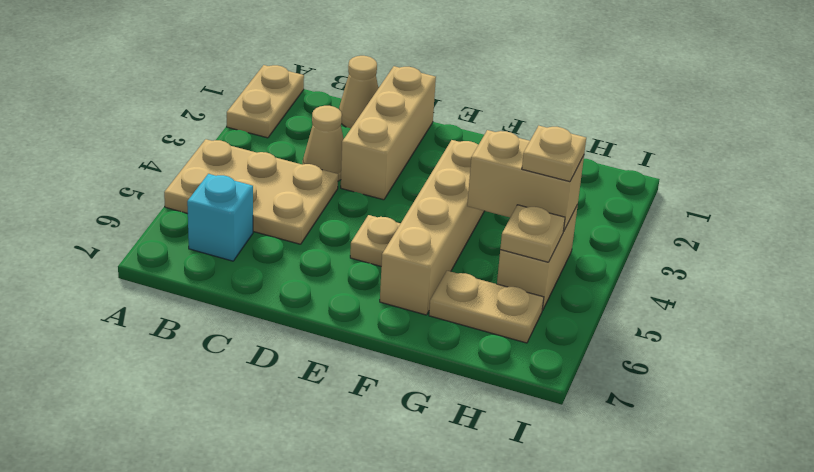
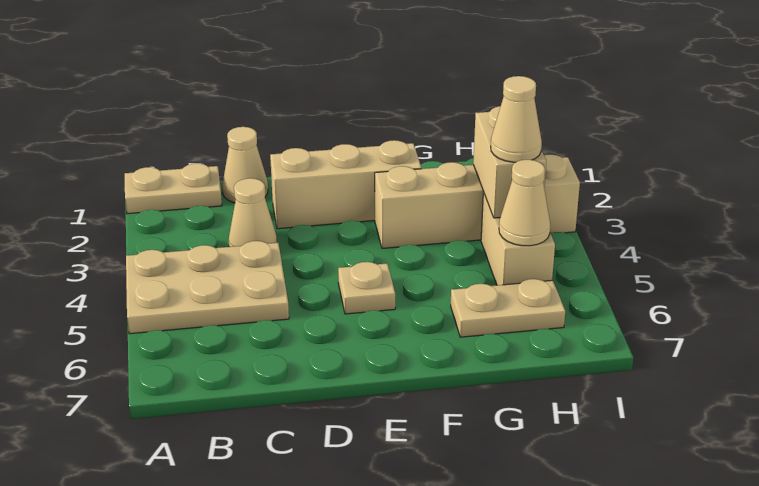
tan plate A1:A2 level 1 -> tan plate A1:B1 level 1
cyan brick B6 level 1 -> none
tan brick D1:D3 level 1 -> tan brick D2:F2 level 1
tan brick F3:F6 level 1 -> tan brick F3:I3 level 1
tan brick G4:H4 level 2 -> tan brick H3:H4 level 2
tan plate H4 level 3 -> tan cone H4 level 3
tan plate H5 level 2 -> tan cone H5 level 2

